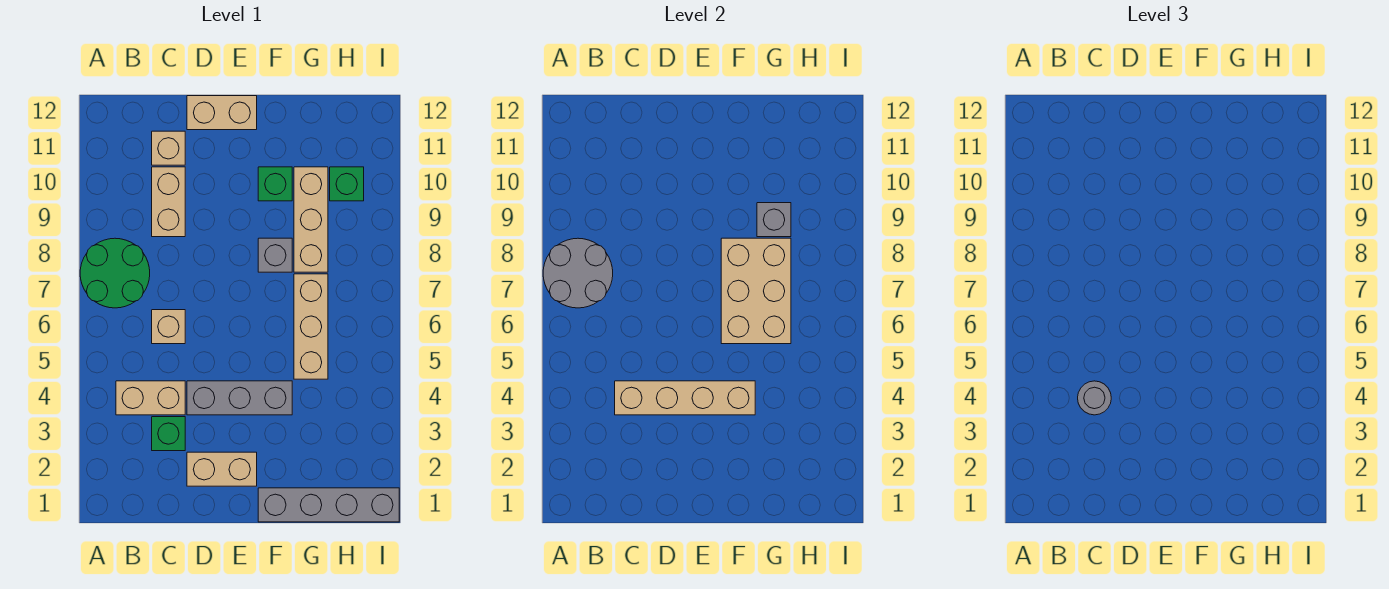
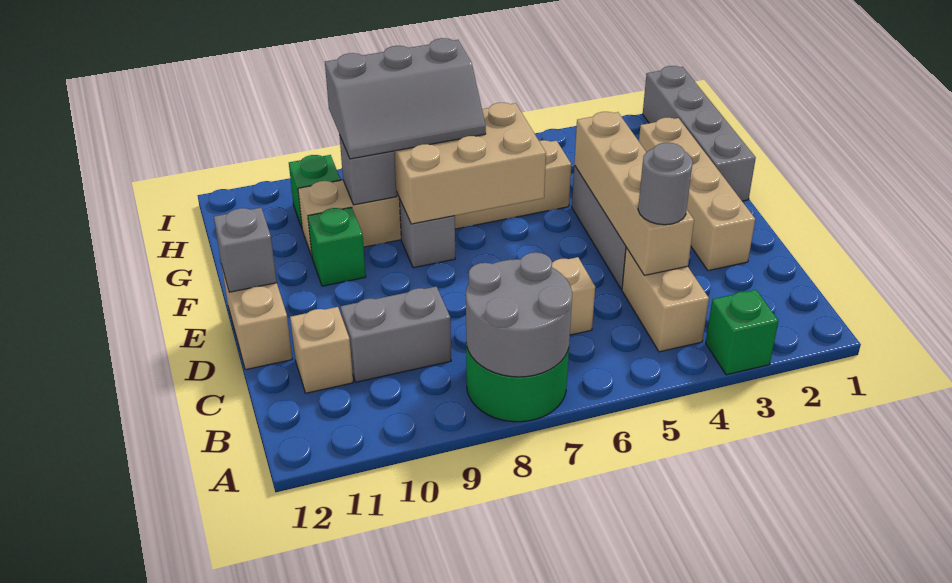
green brick C3 level 1 -> green brick A3 level 1
tan brick C9:C10 level 1 -> grey brick C9:C10 level 1
tan brick D2:E2 level 1 -> tan brick D2:G2 level 1
none -> grey brick E12 level 2
none -> grey slope G7:H9 level 3 top H

